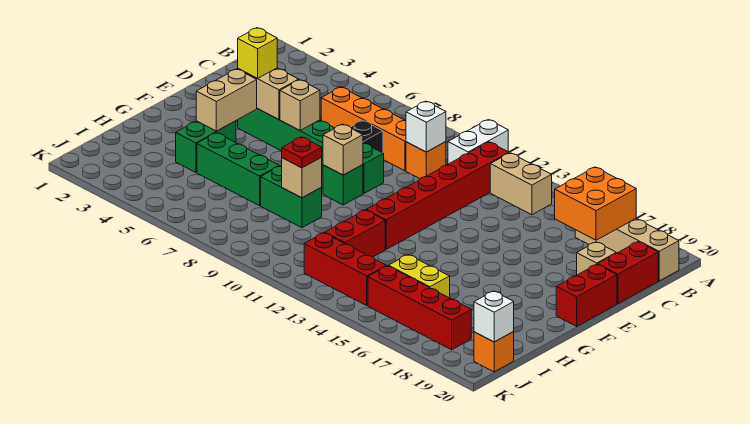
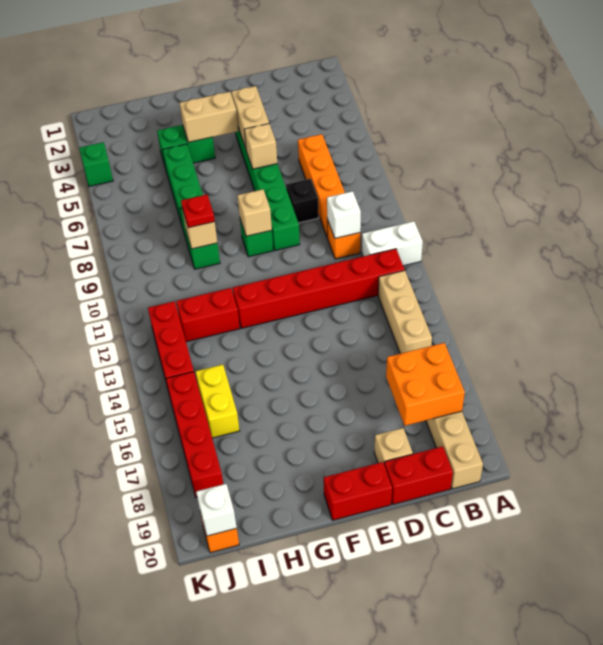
tan brick B13:B14 level 1 -> tan brick B13:B15 level 1
yellow brick E4 level 3 -> none
none -> green brick K4 level 1

